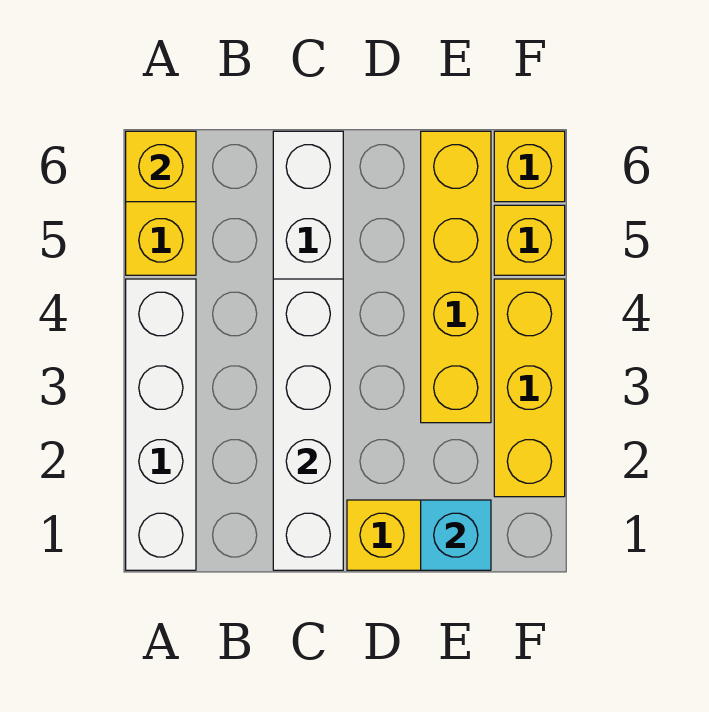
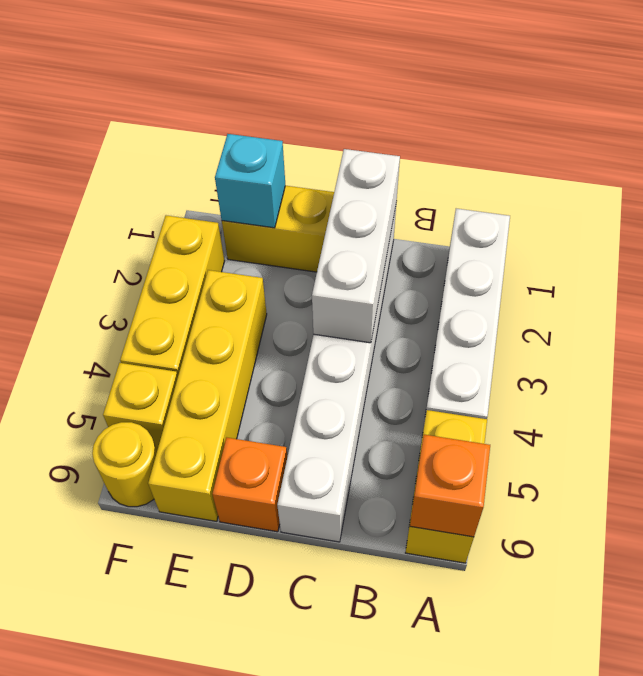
yellow brick A6 level 2 -> orange brick A6 level 2
white brick C1:C4 level 2 -> white brick C1:C3 level 2
none -> orange brick D6 level 1
yellow brick F6 level 1 -> yellow round brick F6 level 1

